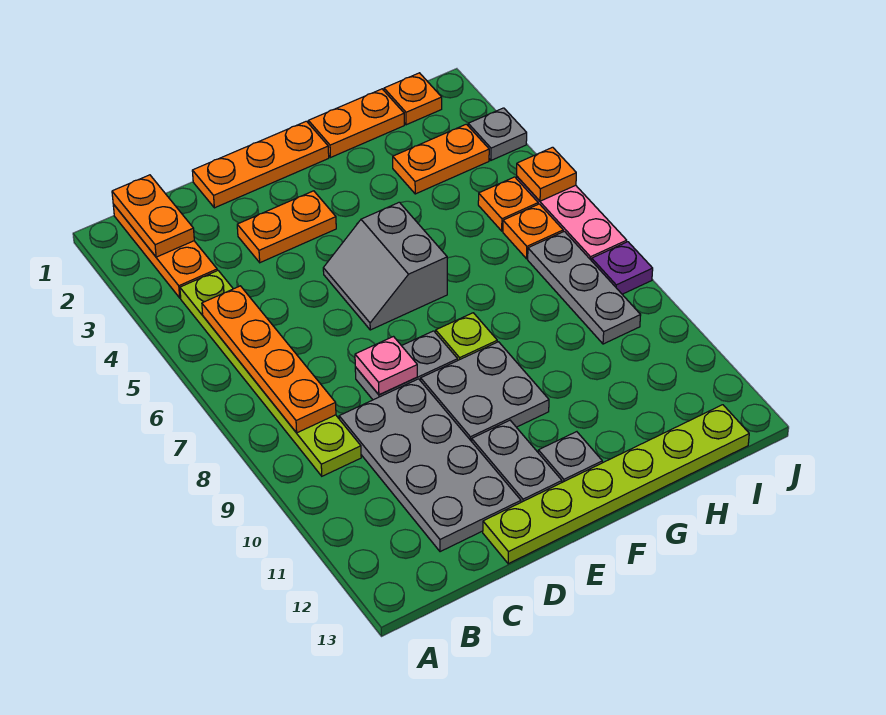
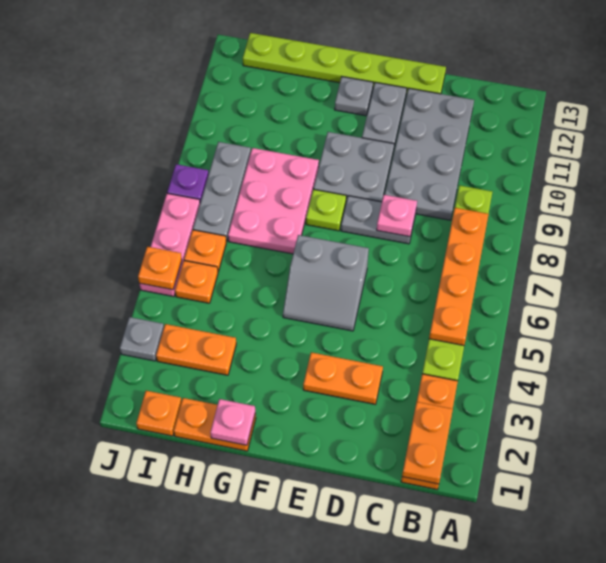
orange plate D1:F1 level 1 -> none
grey slope E5:F6 level 1 top F -> grey slope E5:F6 level 1 top 6
none -> pink plate G1 level 2
none -> pink plate G7:H9 level 1

